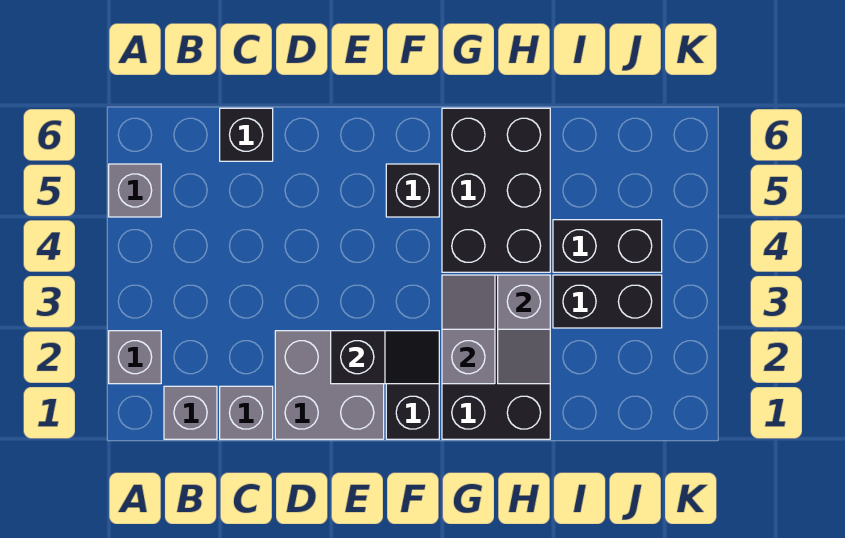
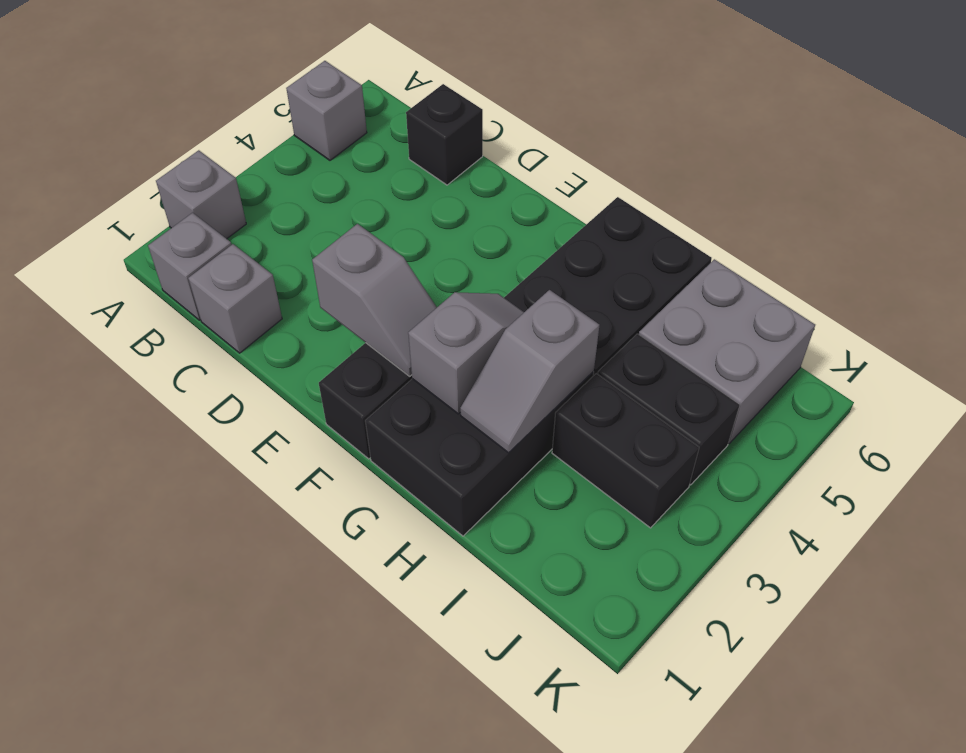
grey brick D1:E2 level 1 -> grey brick I5:J6 level 1
black slope E2:F2 level 2 top E -> grey slope E2:F2 level 2 top E
black brick F5 level 1 -> none

